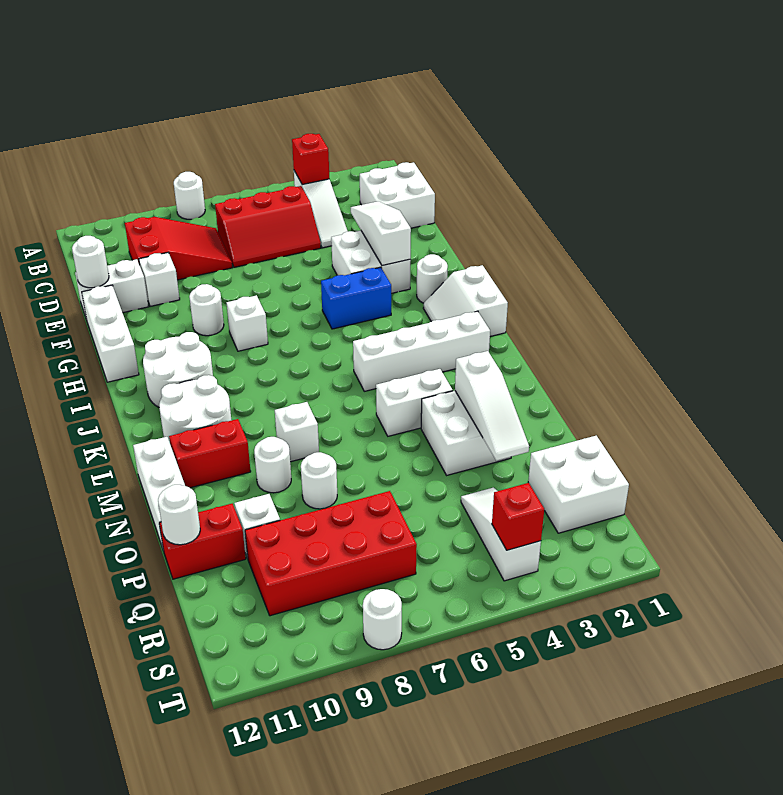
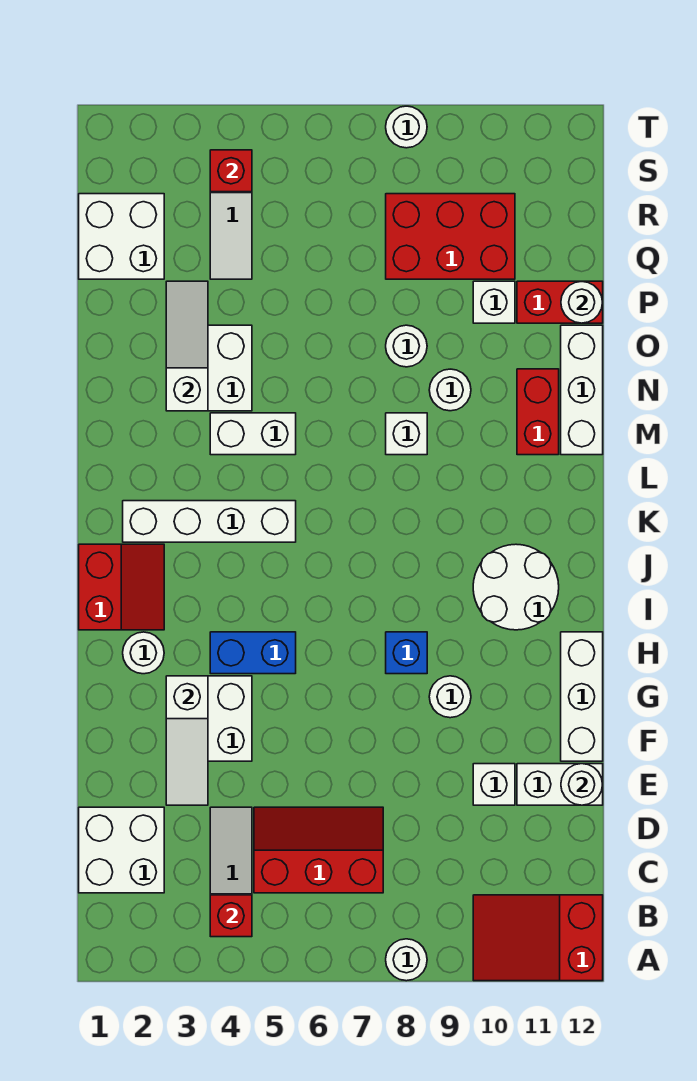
red slope C8:D10 level 1 top 10 -> red slope A10:B12 level 1 top 12
white brick H8 level 1 -> blue brick H8 level 1
white slope I1:J2 level 1 top 1 -> red slope I1:J2 level 1 top 1
white round brick K10:L11 level 1 -> none
red brick M10:M11 level 1 -> red brick M11:N11 level 1
red brick Q7:R10 level 1 -> red brick Q8:R10 level 1

